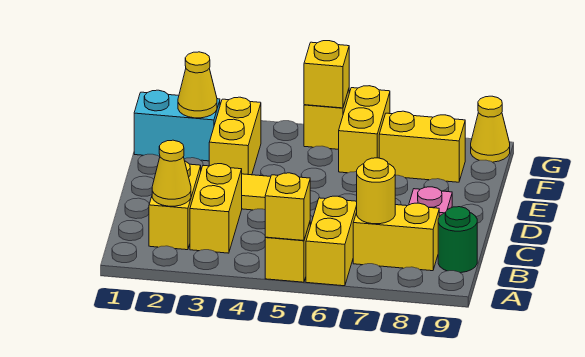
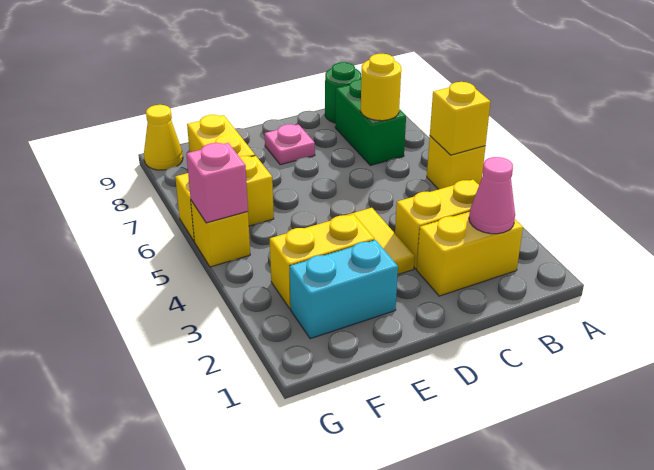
yellow brick A6:B6 level 1 -> none
yellow cone B2 level 2 -> pink cone B2 level 2
yellow brick B7:B8 level 1 -> green brick B7:B8 level 1
cyan brick F1:F2 level 1 -> cyan brick E2:F2 level 1
yellow cone F2 level 2 -> none
yellow brick G5 level 2 -> pink brick G5 level 2

